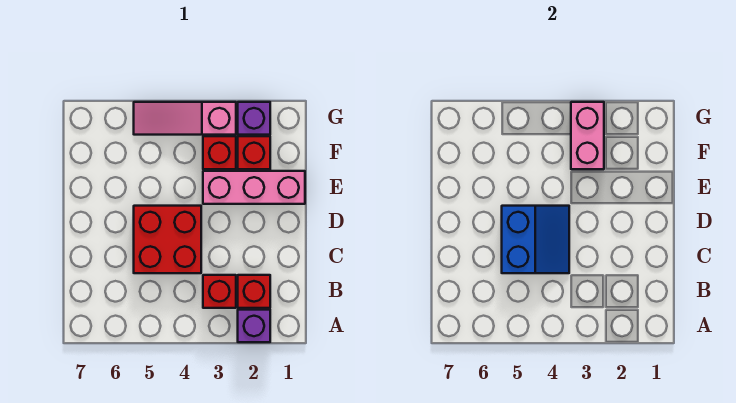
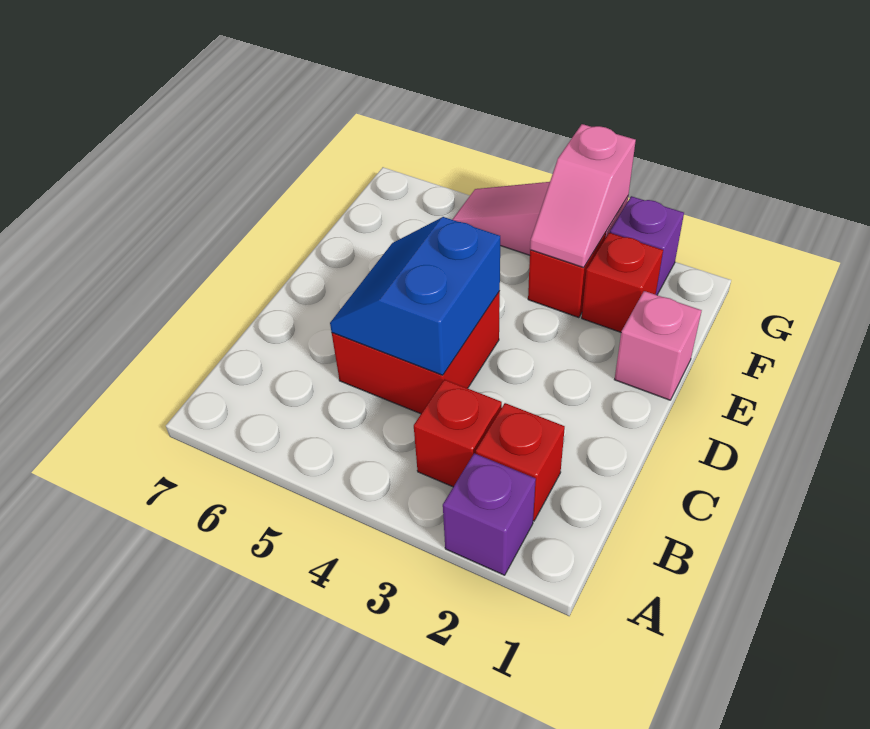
blue slope C4:D5 level 2 top 5 -> blue slope C4:D5 level 2 top 4
pink brick E1:E3 level 1 -> pink brick E1 level 1
pink brick F3:G3 level 2 -> pink slope F3:G3 level 2 top G

